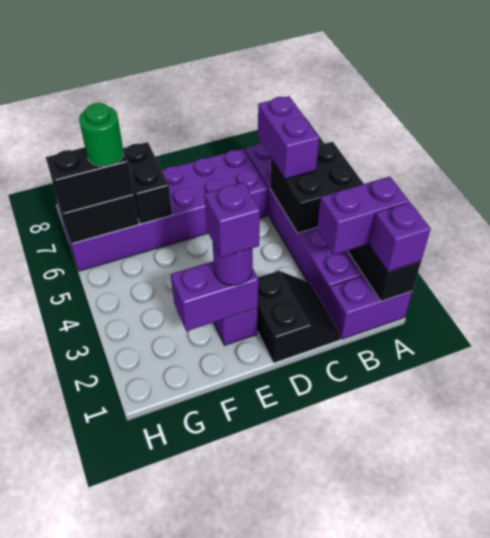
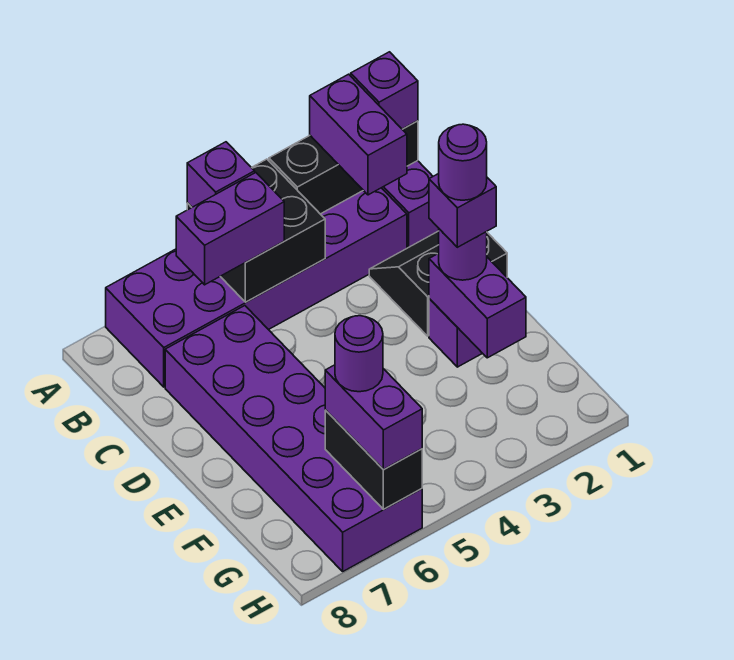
none -> purple brick A5 level 3
none -> purple round brick E2 level 5
black brick F6:F7 level 2 -> none
black brick G6:H6 level 3 -> purple brick G6:H6 level 3
green round brick G6 level 4 -> purple round brick G6 level 4

